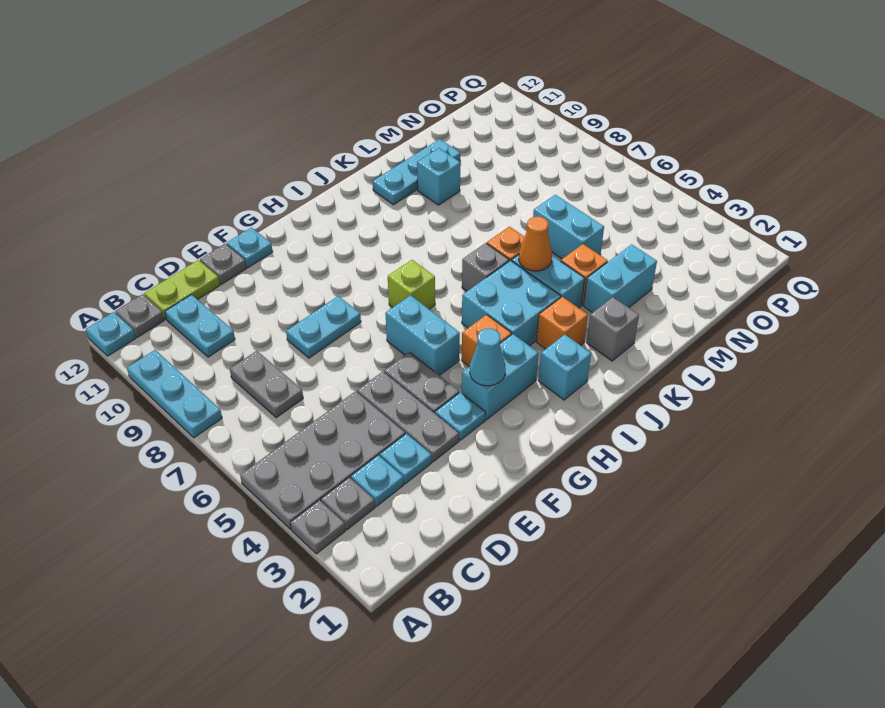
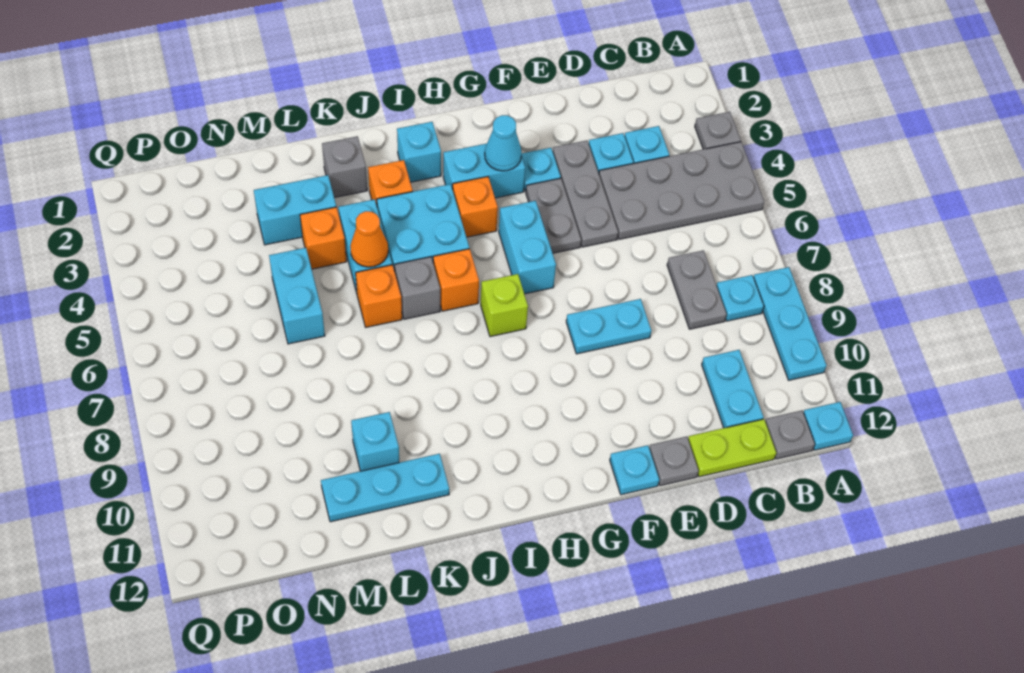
grey plate B3 level 1 -> none
none -> cyan plate B8 level 1
none -> orange brick I6 level 1

